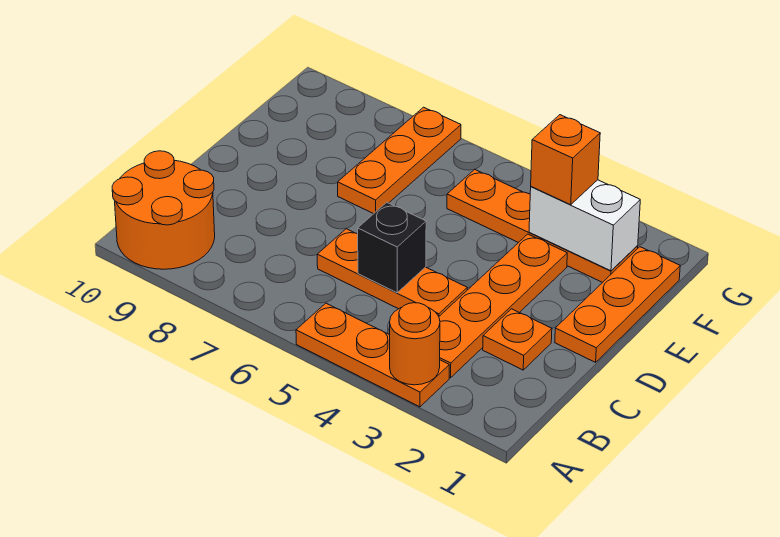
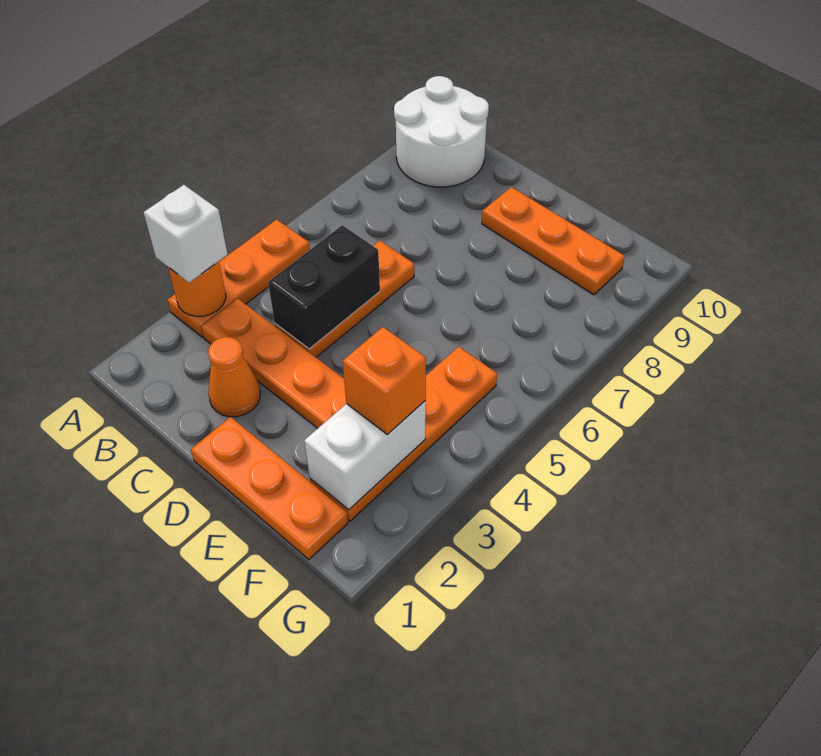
none -> white brick A3 level 3
orange round brick A9:B10 level 1 -> white round brick A9:B10 level 1
orange plate C2 level 1 -> orange cone C2 level 1
black brick C5 level 2 -> black brick C4:C5 level 2
orange plate E7:G7 level 1 -> orange plate D9:F9 level 1

